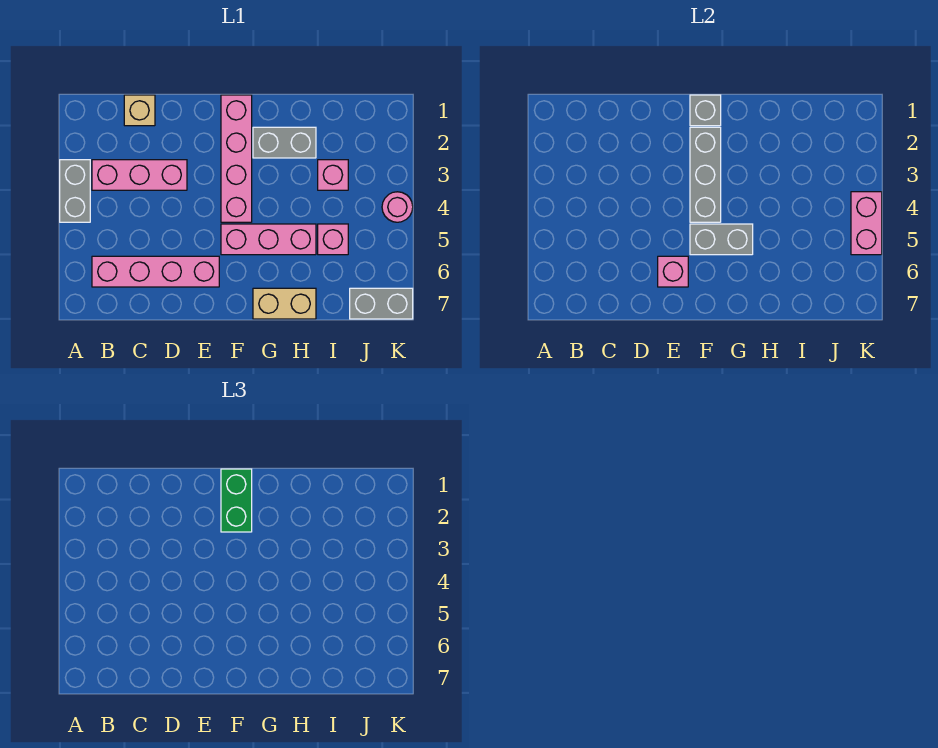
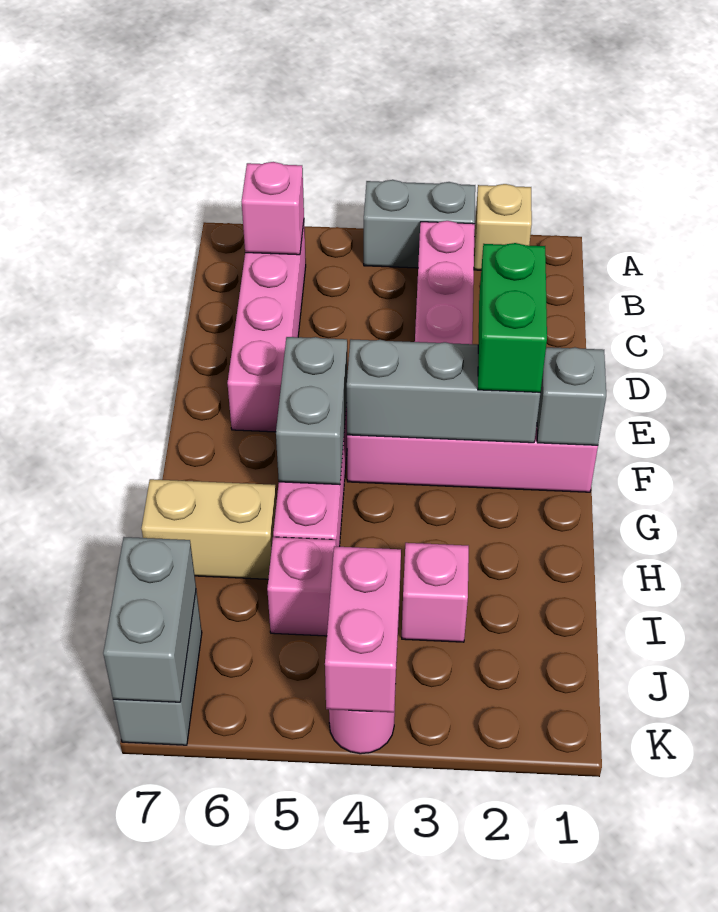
tan brick C1 level 1 -> tan brick A2 level 1
pink brick E6 level 2 -> pink brick B6 level 2
green brick F1:F2 level 3 -> green brick E2:F2 level 3
grey brick G2:H2 level 1 -> grey brick J7:K7 level 2
tan brick G7:H7 level 1 -> tan brick H6:H7 level 1
pink brick K4:K5 level 2 -> pink brick J4:K4 level 2

